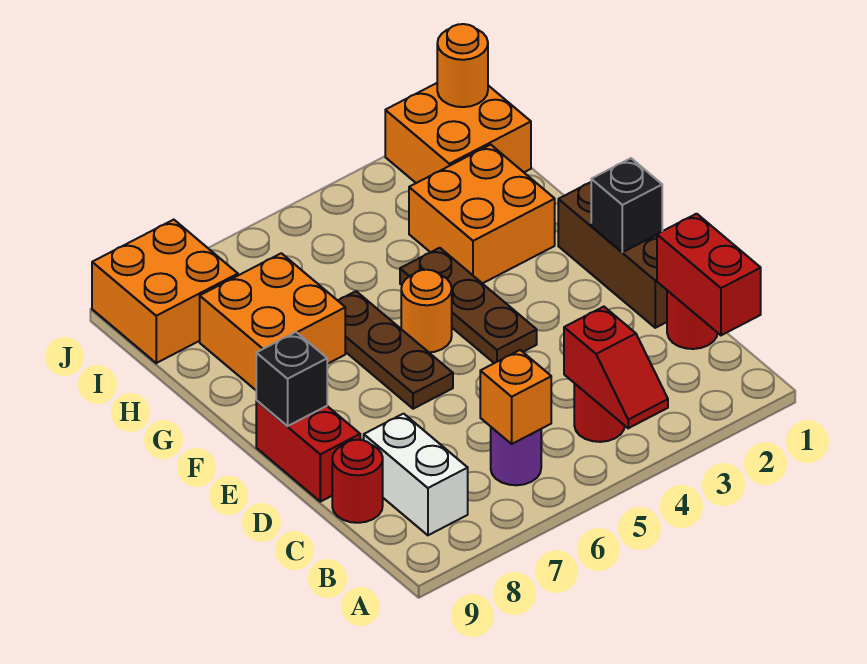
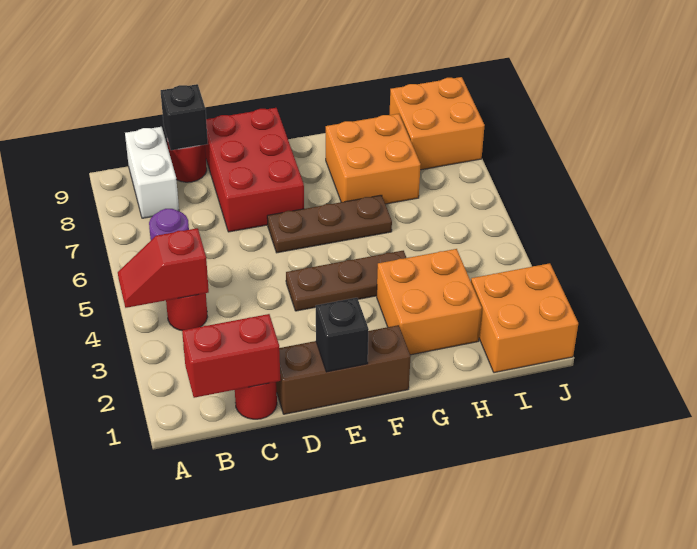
orange brick B6 level 2 -> none
white brick B8:C8 level 1 -> white brick B8:B9 level 1
red brick D9:E9 level 1 -> red brick D7:E9 level 1
black brick E9 level 2 -> black brick C9 level 2
orange round brick F5 level 1 -> none
orange round brick J1 level 2 -> none

